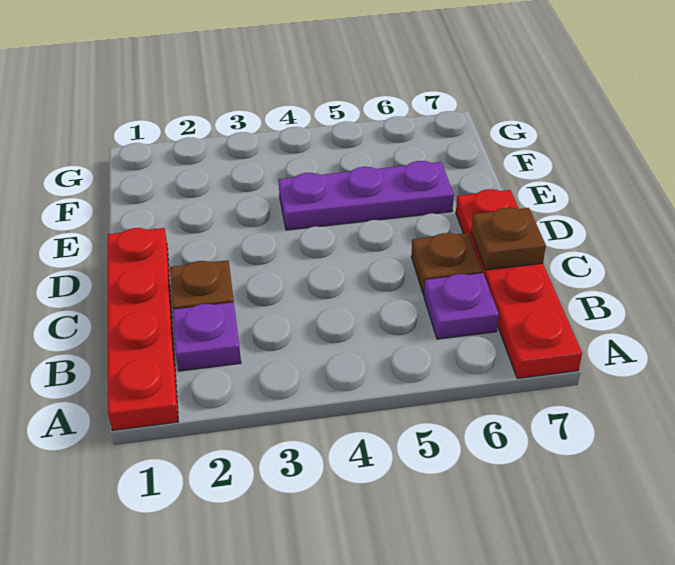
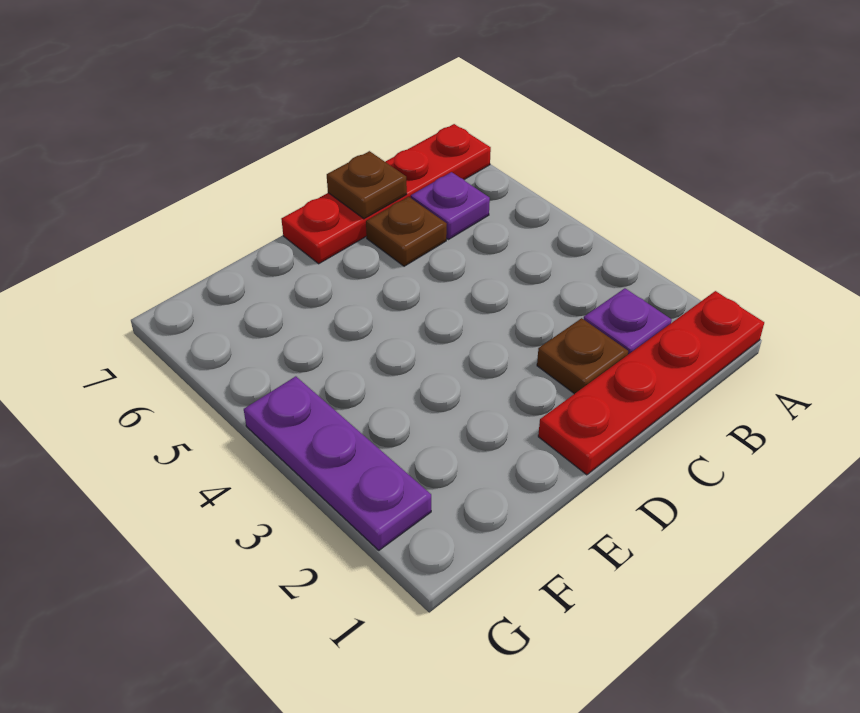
purple plate E4:E6 level 1 -> purple plate G2:G4 level 1

